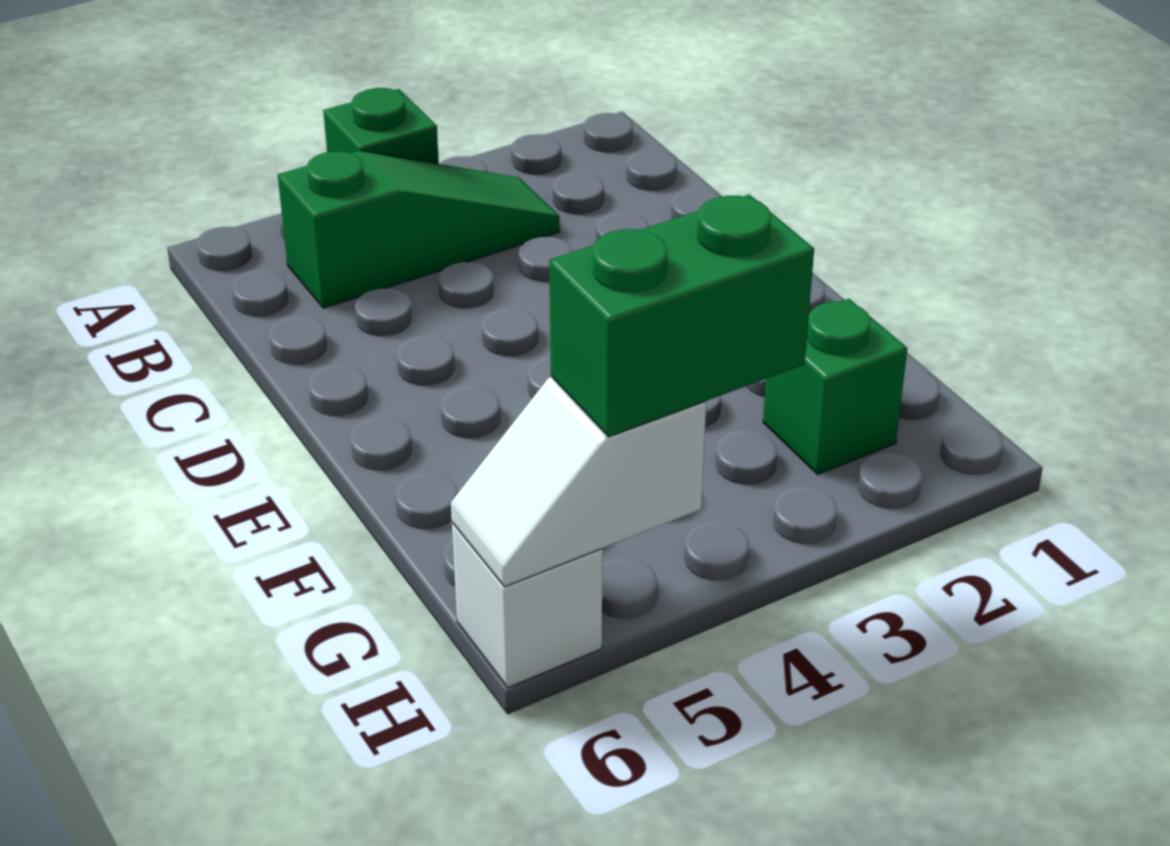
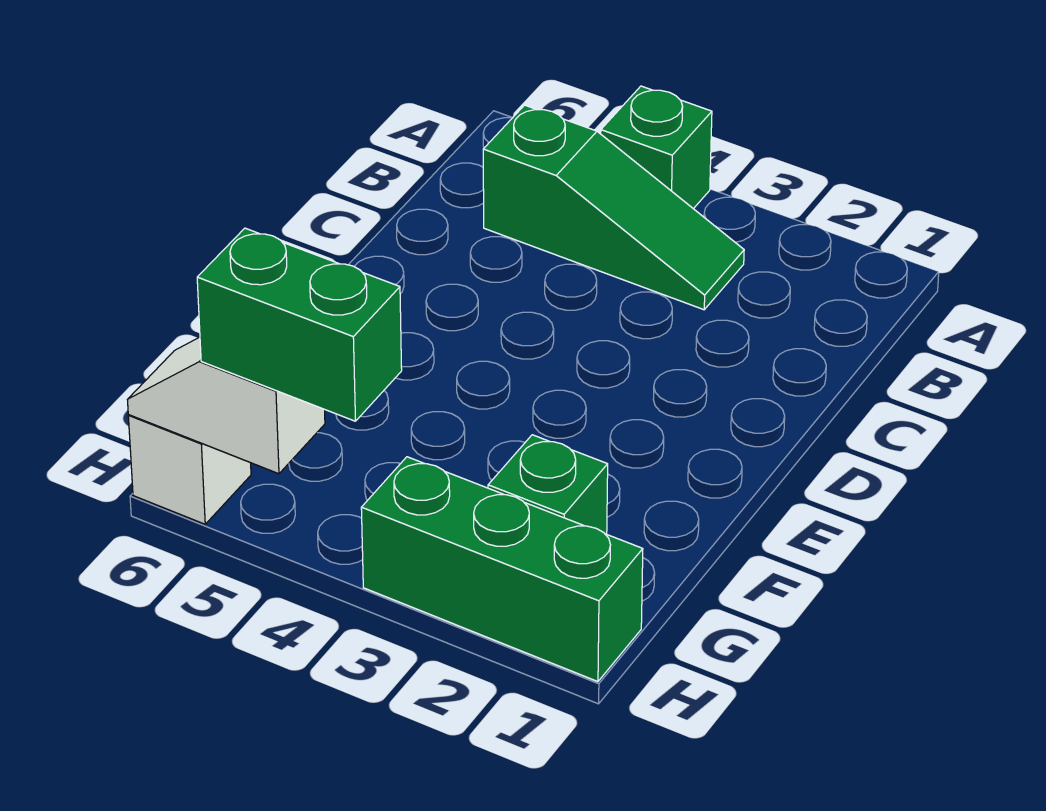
none -> green brick H1:H3 level 1

